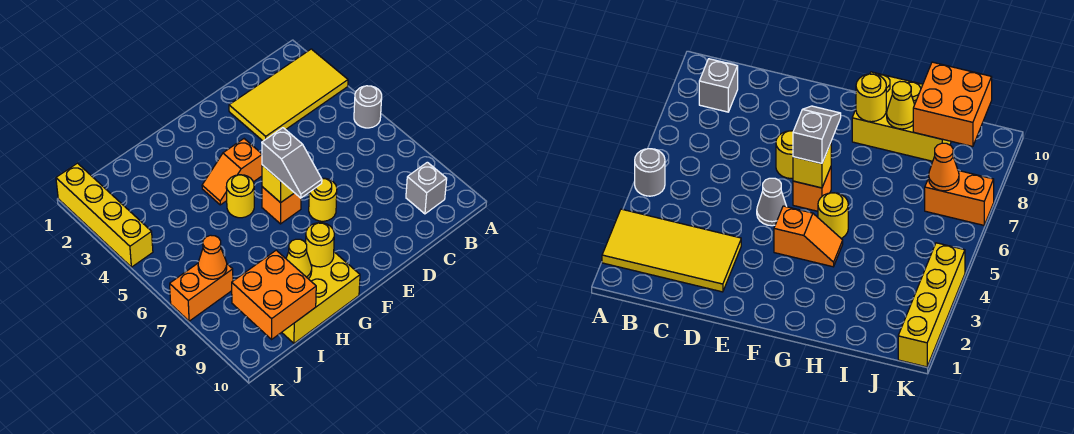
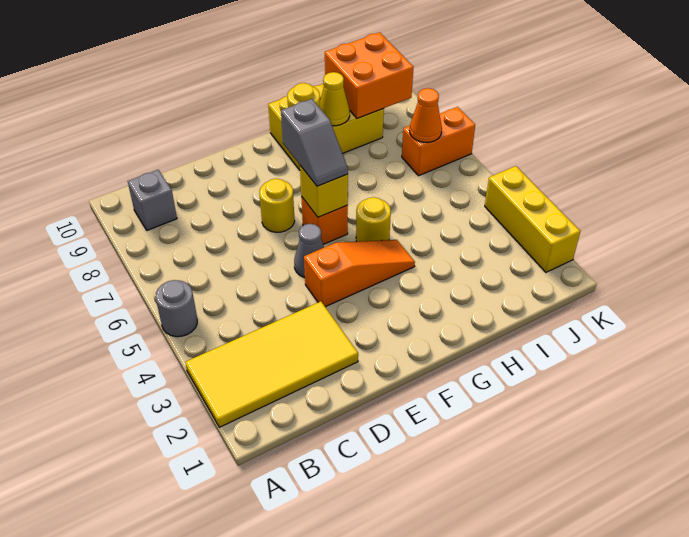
orange slope F4:G4 level 1 top F -> orange slope E4:G4 level 1 top E
grey slope F6:F7 level 3 top 6 -> grey slope F6:F7 level 3 top 7
yellow brick K1:K4 level 1 -> yellow brick K2:K4 level 1

